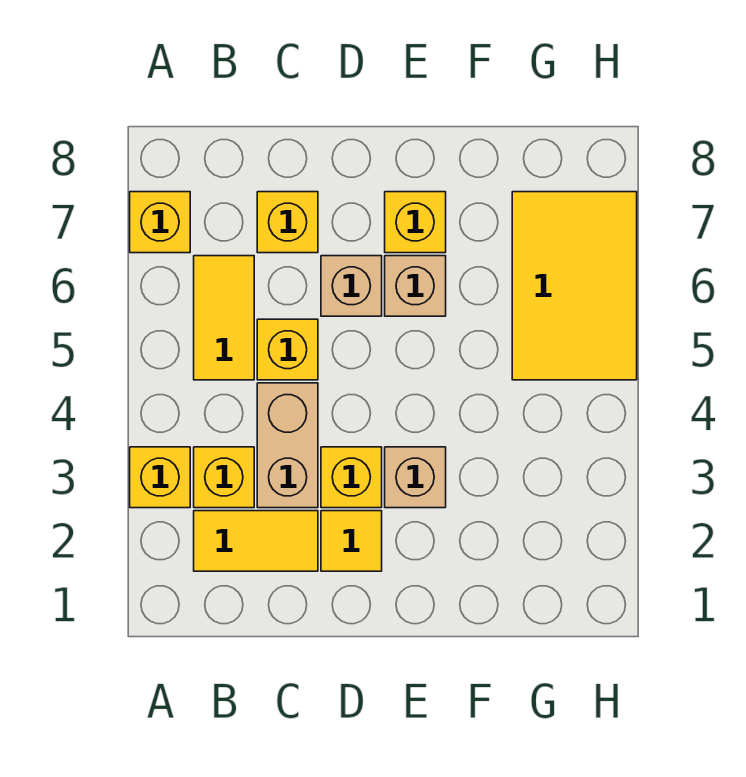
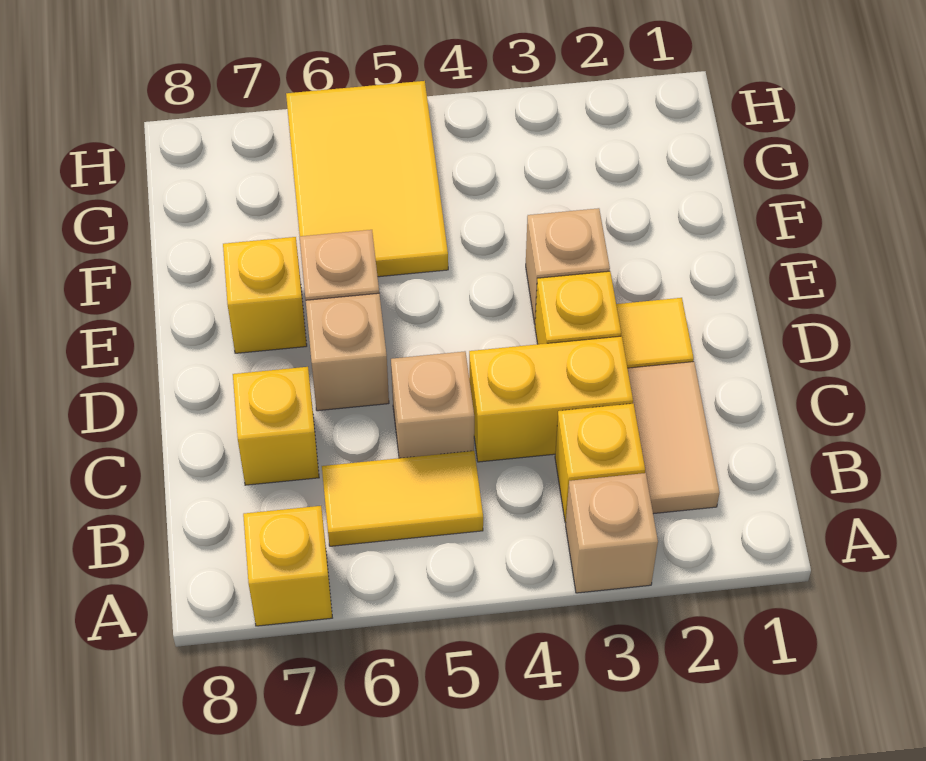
yellow brick A3 level 1 -> tan brick A3 level 1
yellow tile B2:C2 level 1 -> tan tile B2:C2 level 1
tan brick C3:C4 level 1 -> yellow brick C3:C4 level 1
yellow brick C5 level 1 -> tan brick C5 level 1
yellow tile G5:H7 level 1 -> yellow tile F5:H6 level 1

